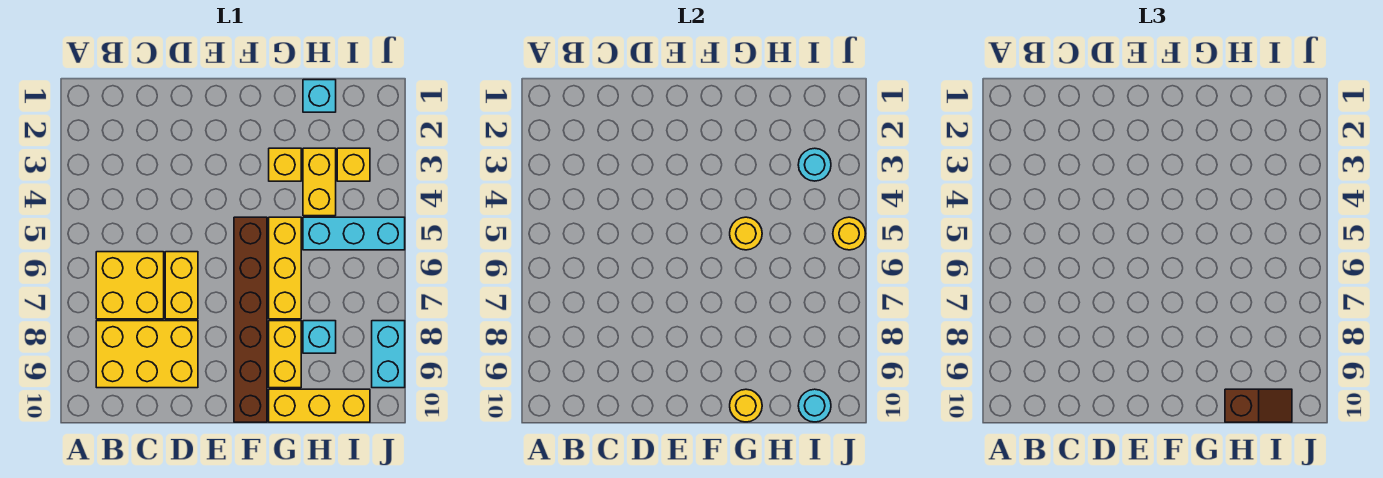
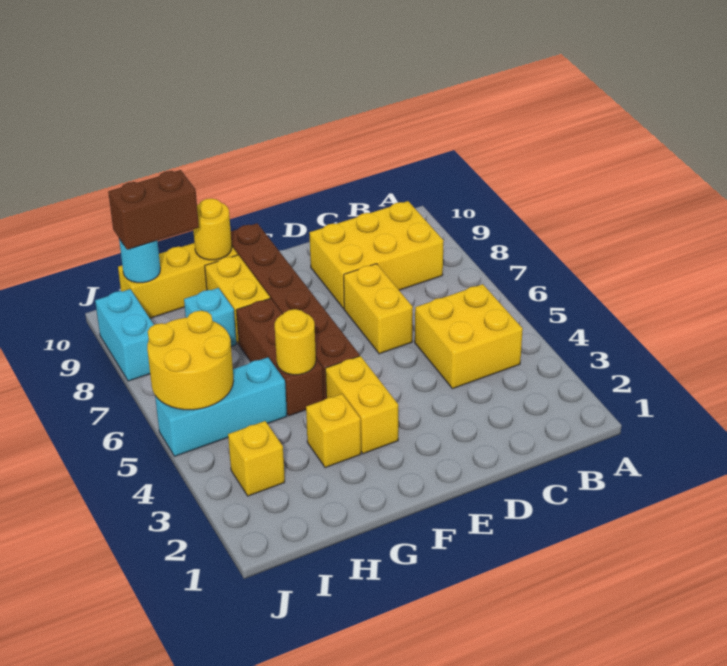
yellow brick B6:C7 level 1 -> yellow brick B4:C5 level 1
yellow brick G5:G7 level 1 -> brown brick G5:G7 level 1
cyan brick H1 level 1 -> none
yellow brick H3:H4 level 1 -> yellow brick F3:F4 level 1
brown slope H10:I10 level 3 top H -> brown brick H10:I10 level 3
cyan round brick I3 level 2 -> none
yellow round brick J5 level 2 -> yellow round brick I5:J6 level 2

